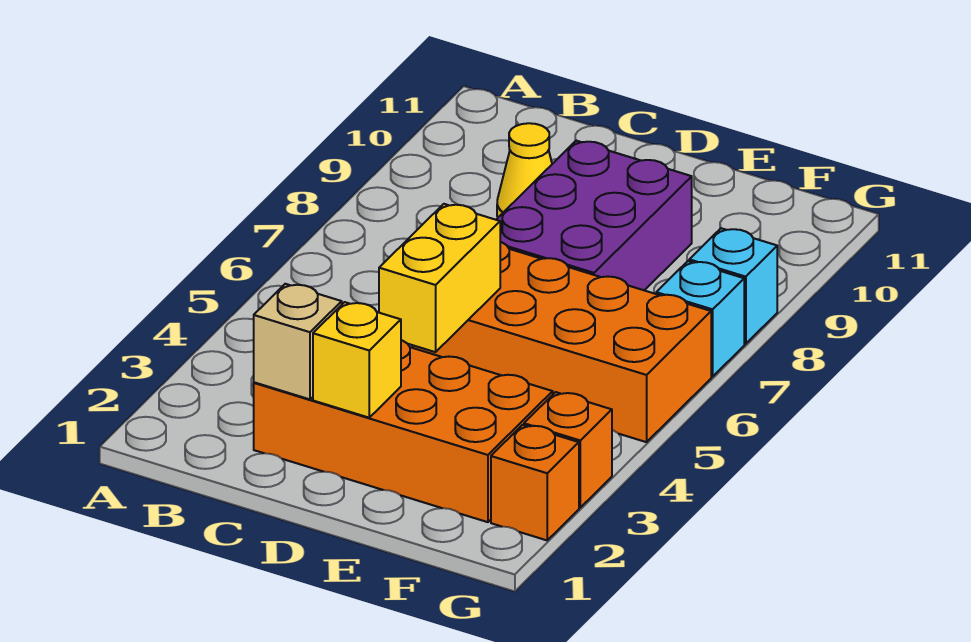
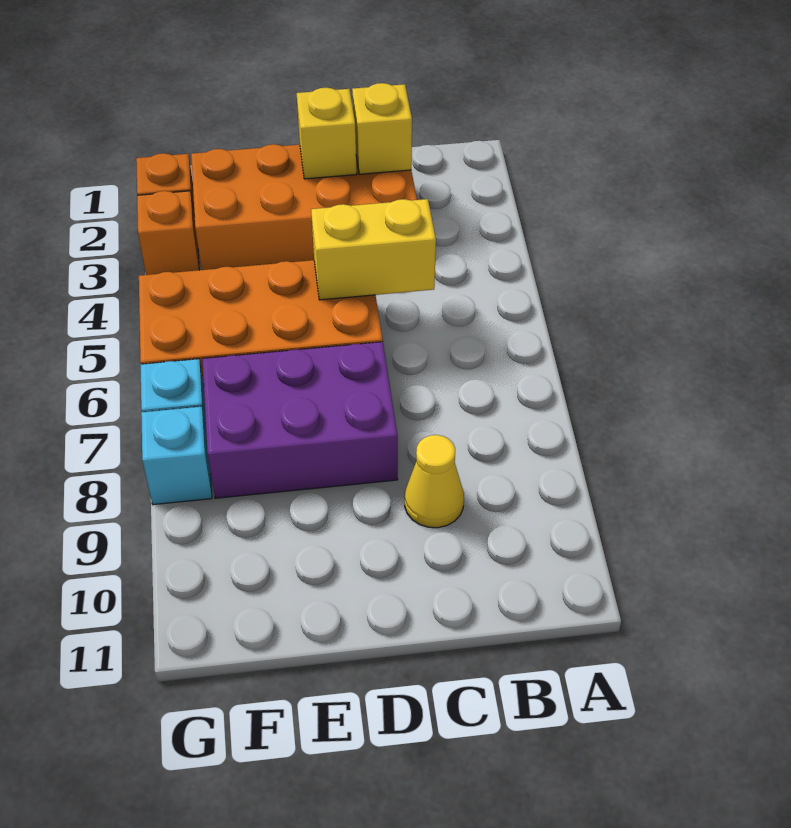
tan brick C2 level 2 -> yellow brick C2 level 2
yellow brick D4:D5 level 2 -> yellow brick C5:D5 level 2
purple brick D7:E9 level 1 -> purple brick D7:F8 level 1

